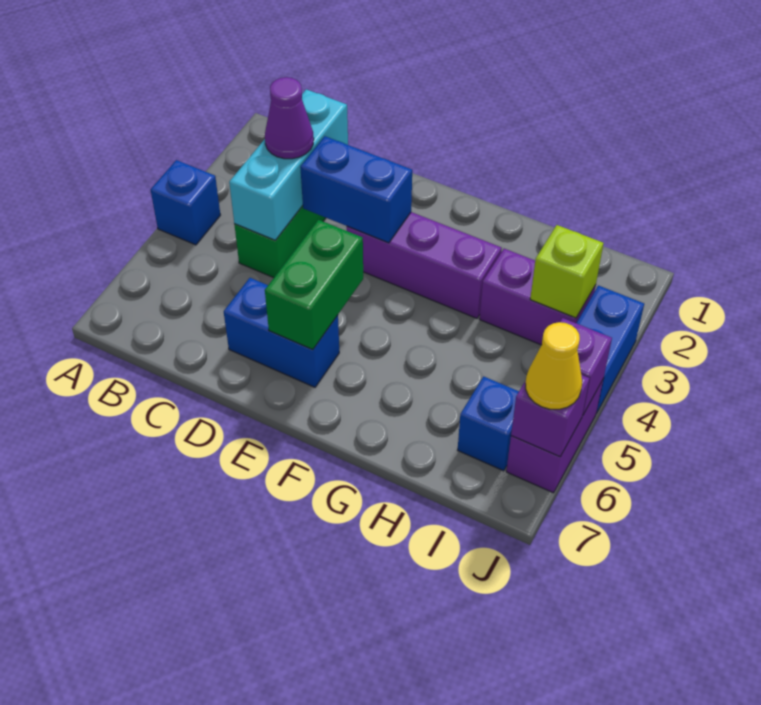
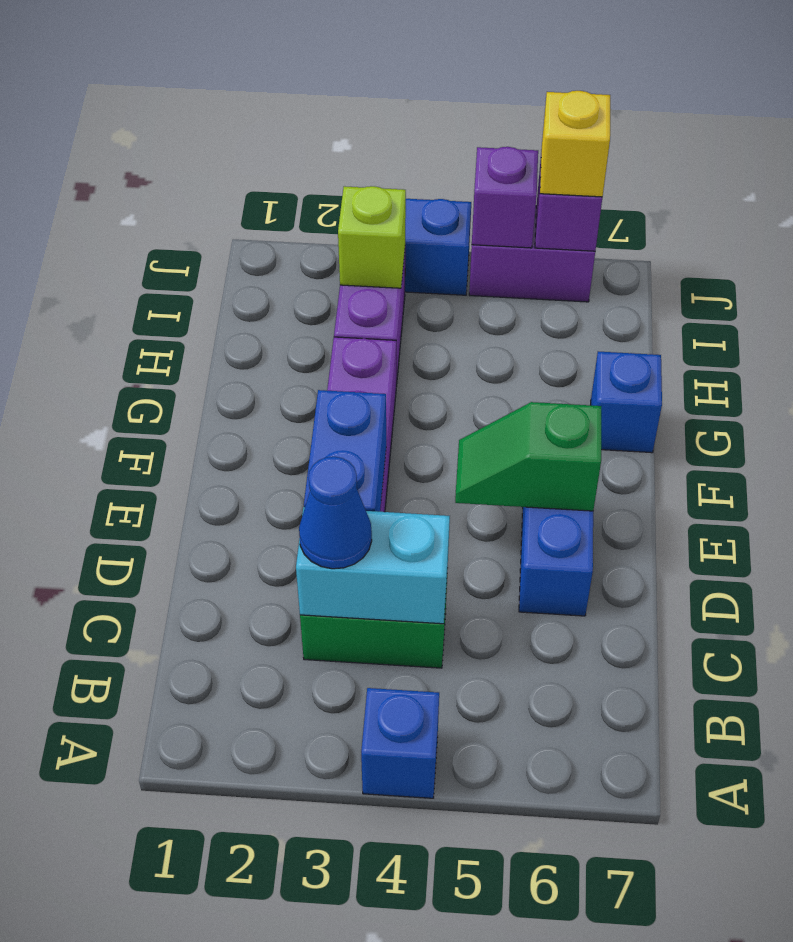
cyan brick C2:C4 level 2 -> cyan brick C3:C4 level 2
purple cone C3 level 3 -> blue cone C3 level 3
green brick E5:E6 level 2 -> green slope E5:E6 level 2 top 6
blue brick I6 level 1 -> blue brick G7 level 1
yellow cone J6 level 3 -> yellow brick J6 level 3

